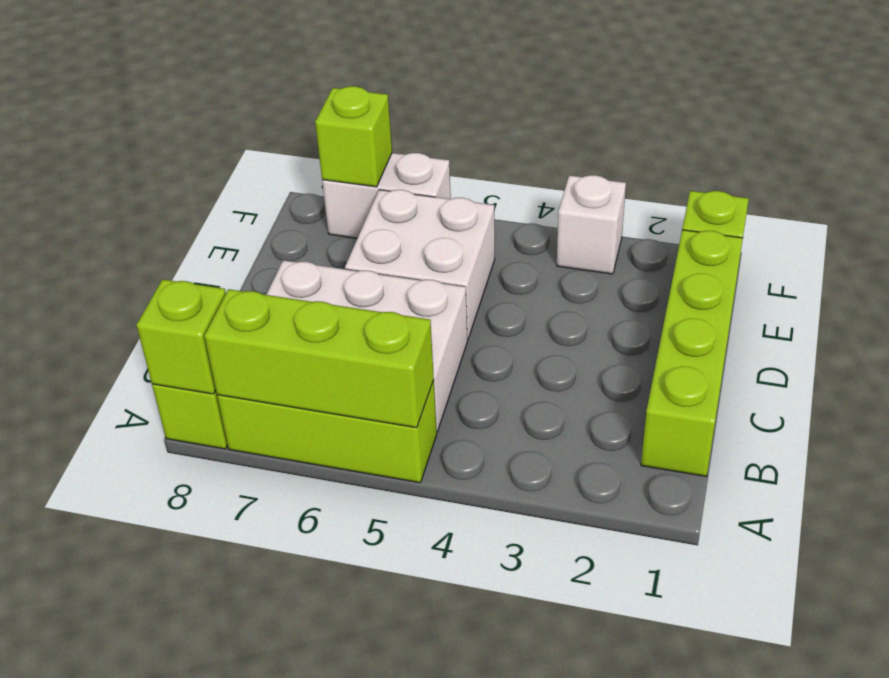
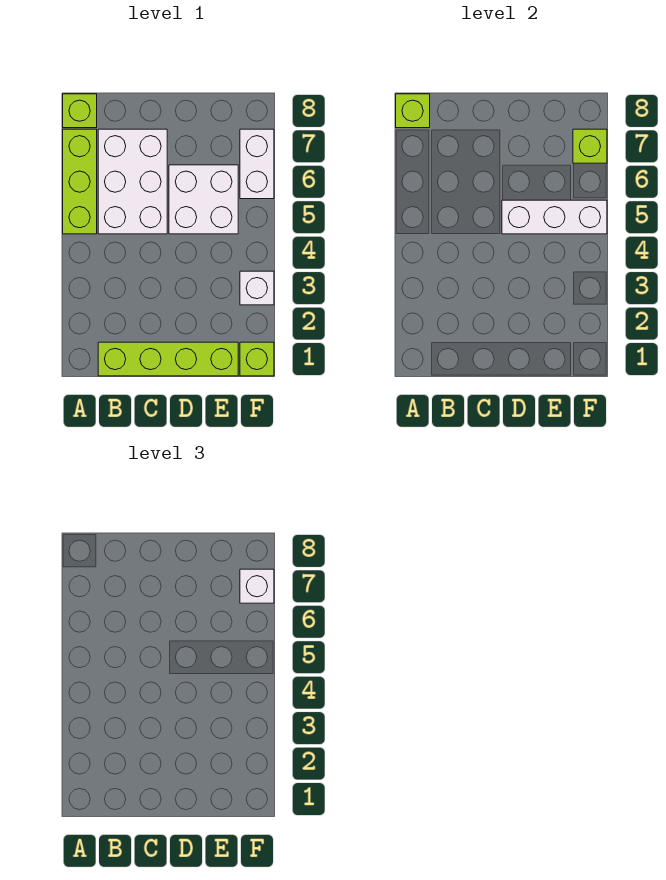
lime brick A5:A7 level 2 -> none
none -> white brick D5:F5 level 2
none -> white brick F7 level 3

